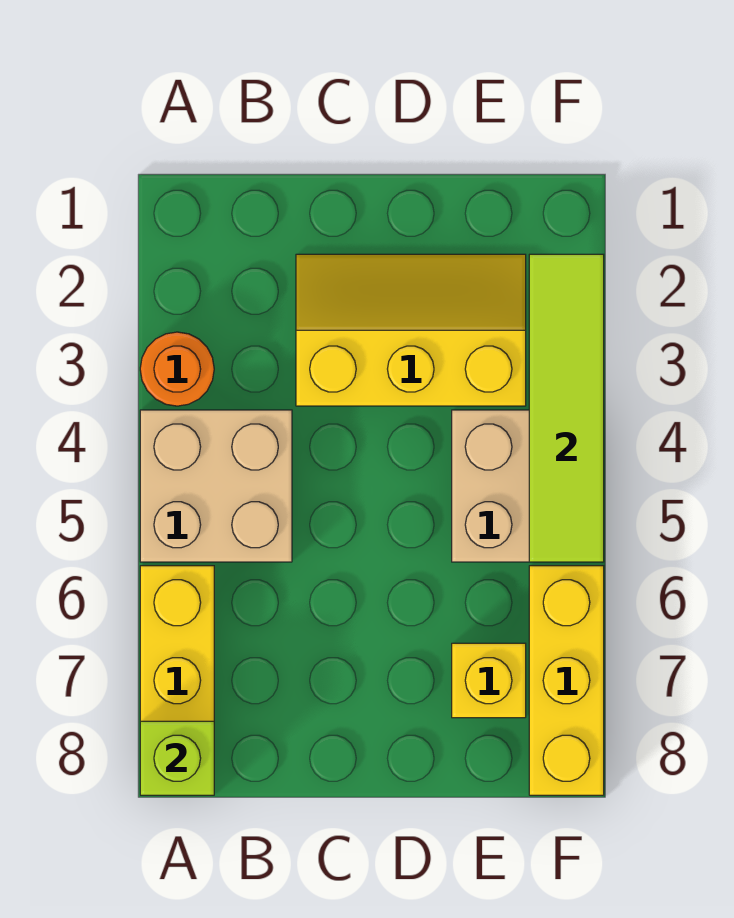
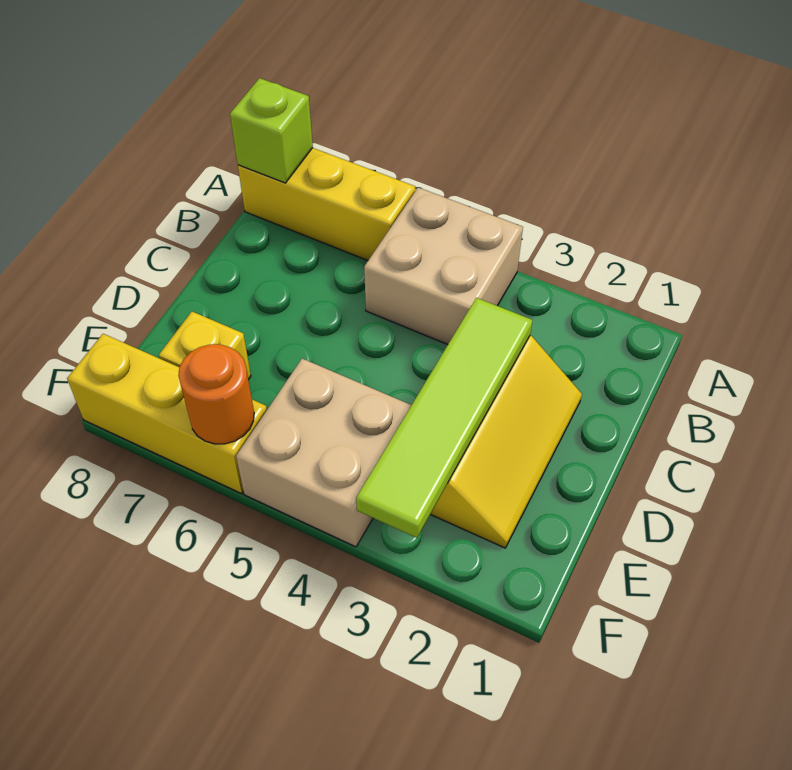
orange round brick A3 level 1 -> orange round brick F6 level 2
lime tile F2:F5 level 2 -> lime tile C3:F3 level 2

